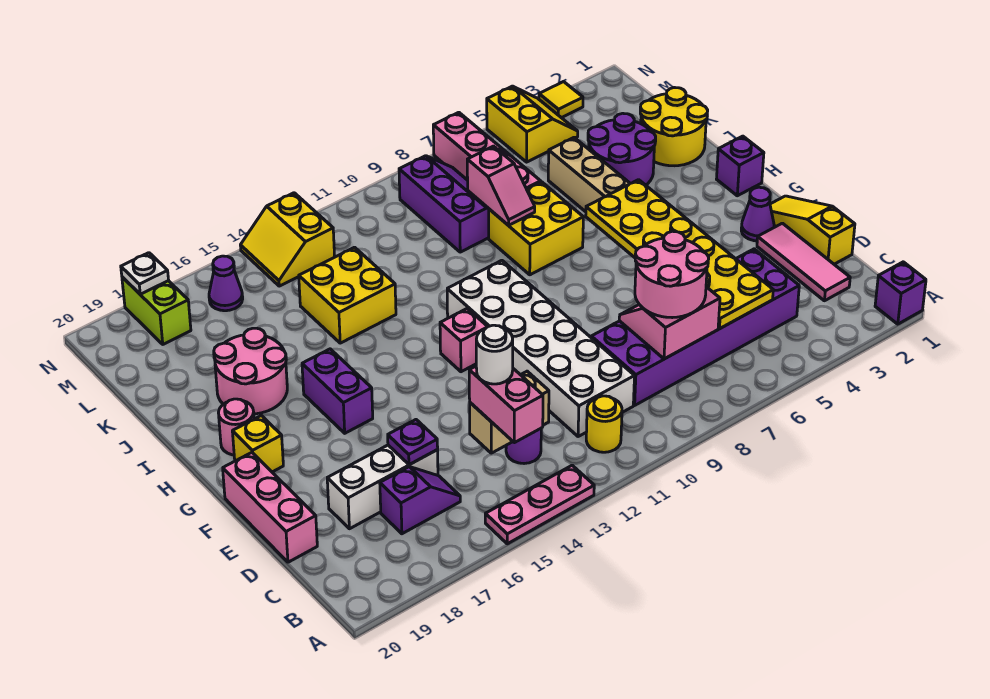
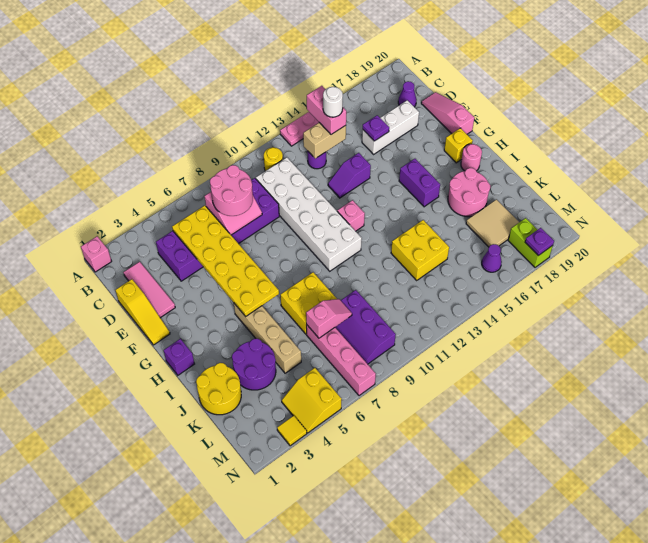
purple brick A1 level 1 -> pink brick A1 level 1
purple slope C16:C17 level 1 top 17 -> purple slope E13:E14 level 1 top 14
pink brick D20:F20 level 1 -> pink slope D20:F20 level 1 top F
purple cone F2 level 1 -> purple cone C19 level 1
pink slope J8:K8 level 2 top K -> pink slope K7:K8 level 2 top 7
none -> tan tile K17:L18 level 1
yellow slope M13:N14 level 1 top 13 -> none
white plate N18 level 2 -> purple plate N18 level 2

